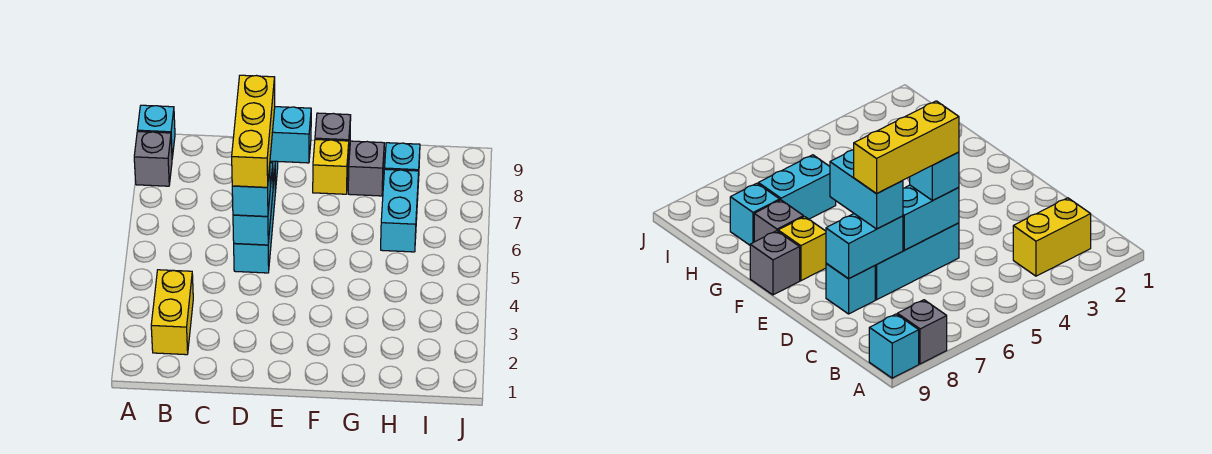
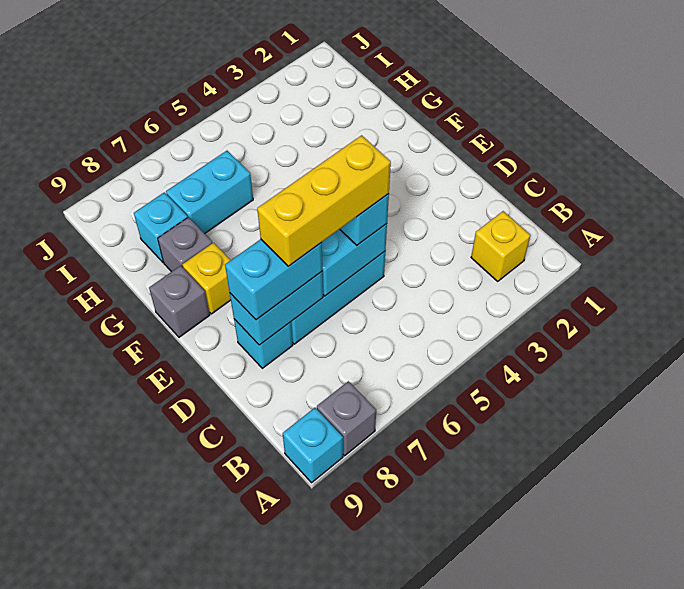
yellow brick B2:B3 level 1 -> yellow brick B2 level 1
cyan brick D7:E7 level 3 -> cyan brick D7:D8 level 3

